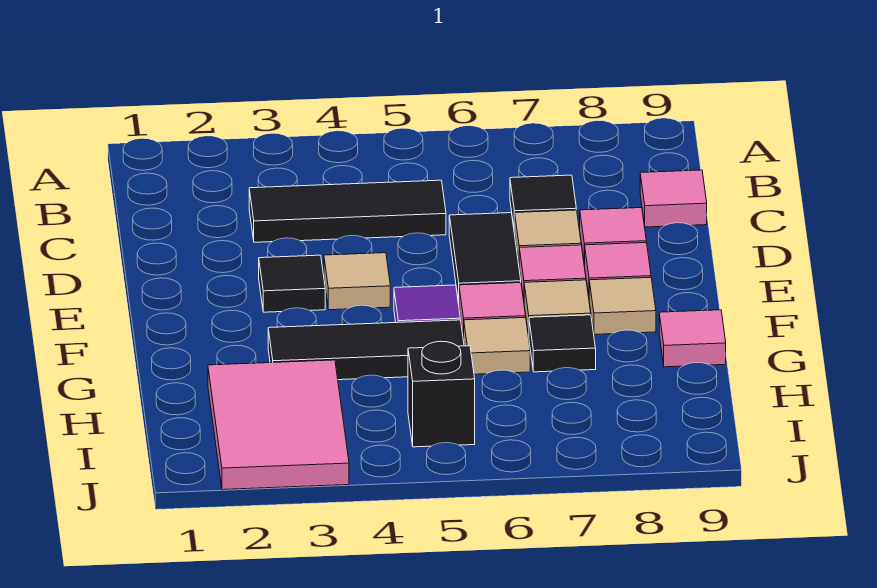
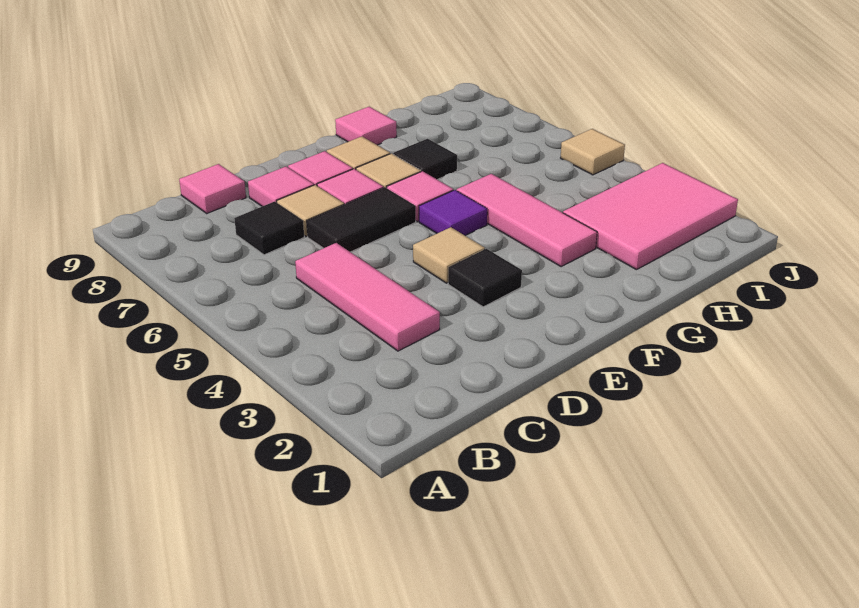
black tile C3:C5 level 1 -> pink tile C3:C5 level 1
black tile G3:G5 level 1 -> pink tile G3:G5 level 1
tan tile G6 level 1 -> tan tile J5 level 1
black brick I5 level 1 -> none

